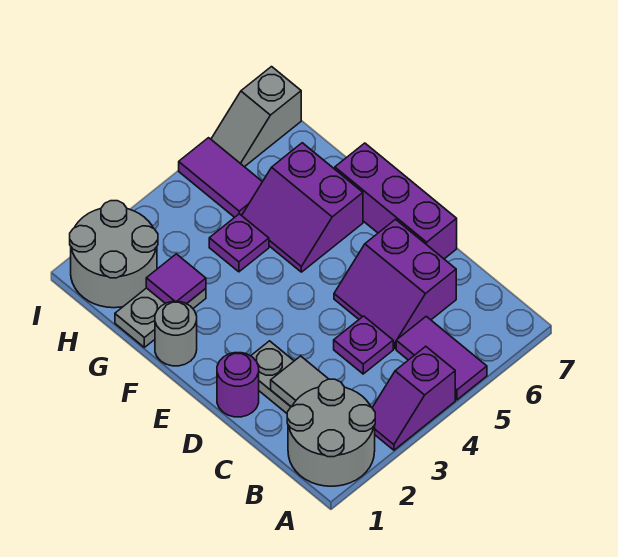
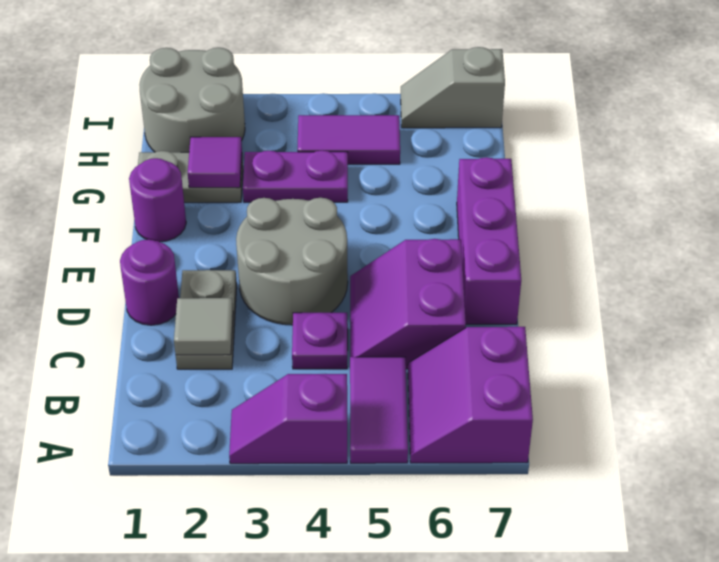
grey round brick A1:B2 level 1 -> grey round brick D3:E4 level 1
grey round brick F1 level 1 -> purple round brick F1 level 1
purple slope F5:G6 level 1 top 6 -> purple slope A6:B7 level 1 top 7
purple plate G4 level 1 -> purple plate G3:G4 level 1
purple tile H5:I5 level 1 -> purple tile H4:H5 level 1

